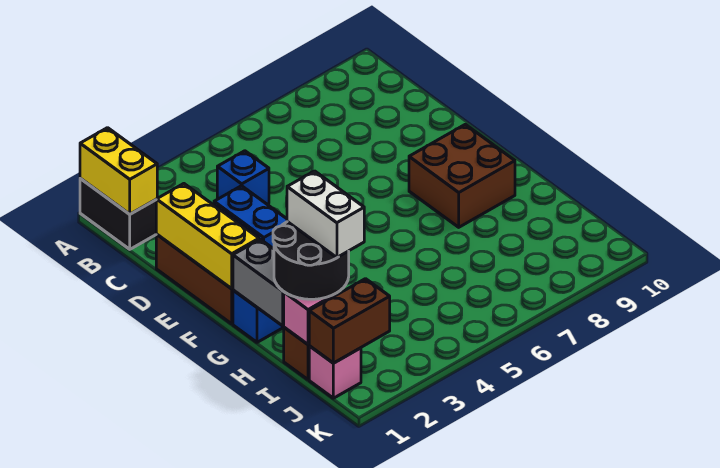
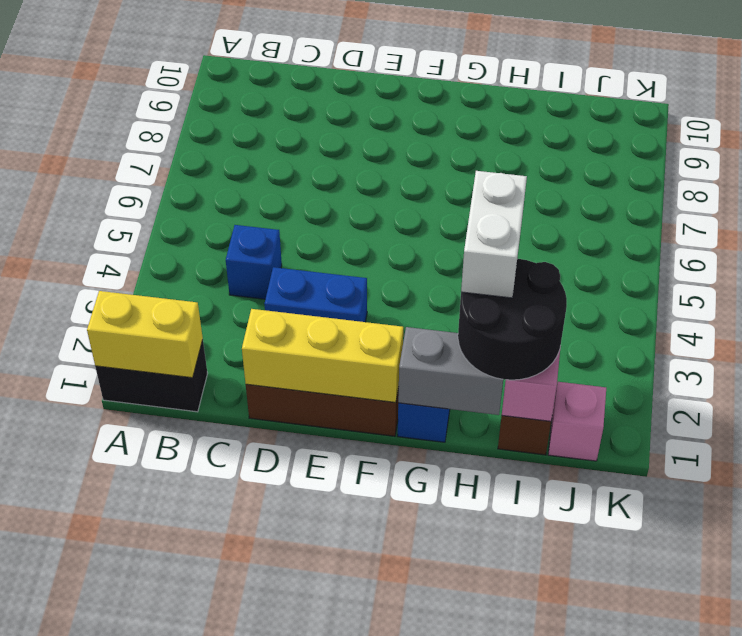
brown brick F8:G9 level 1 -> none
white brick H2:I2 level 4 -> white brick H2:H3 level 4
brown brick J1:J2 level 2 -> none

